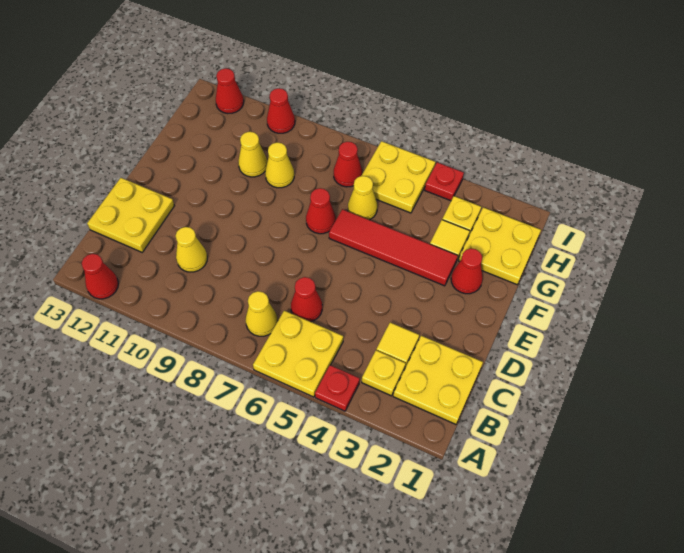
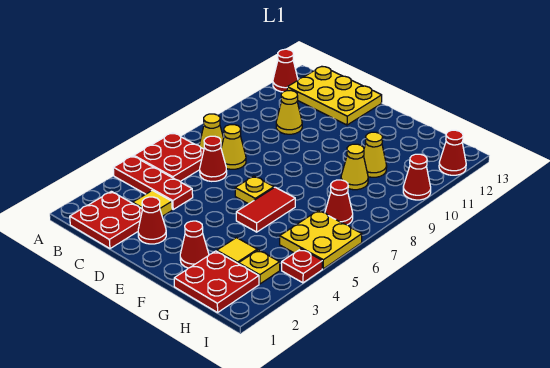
red plate A4 level 1 -> red plate A4:C4 level 1
yellow plate A5:B6 level 1 -> red plate A5:B6 level 1
yellow plate B1:C2 level 1 -> red plate B1:C2 level 1
yellow plate B3 level 1 -> yellow plate E6 level 1
yellow plate C12:D13 level 1 -> yellow plate B12:D13 level 1
red tile F3:F6 level 1 -> red tile F5:F6 level 1
red cone F7 level 1 -> red cone D2 level 1
yellow plate G1:H2 level 1 -> red plate G1:H2 level 1
yellow cone G6 level 1 -> yellow cone C7 level 1

